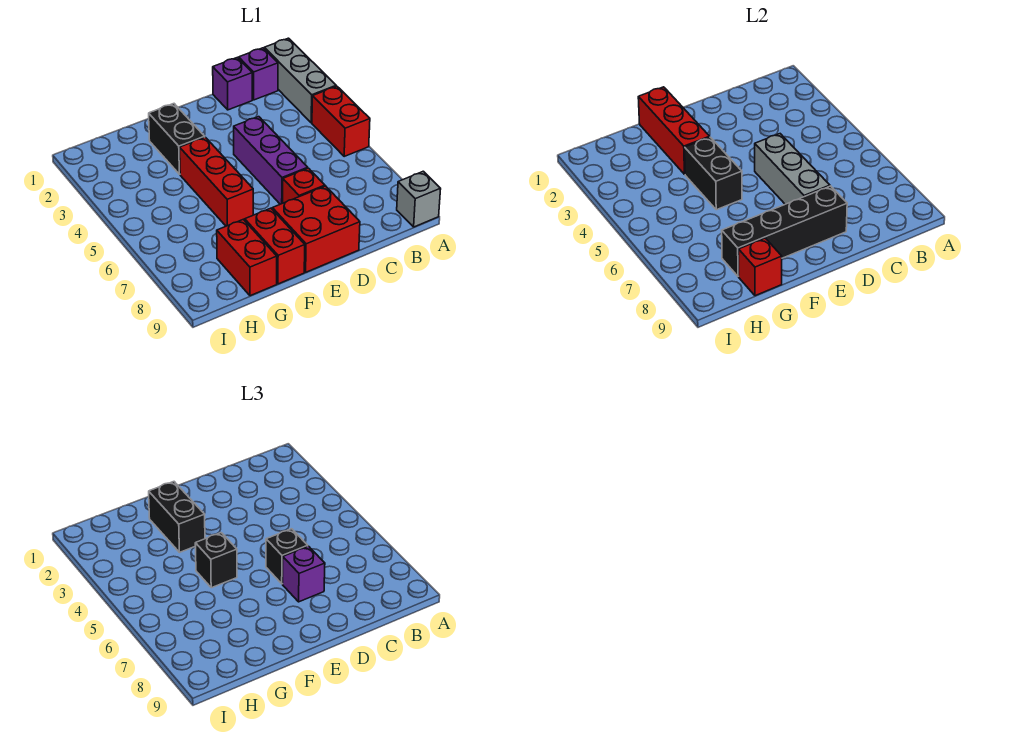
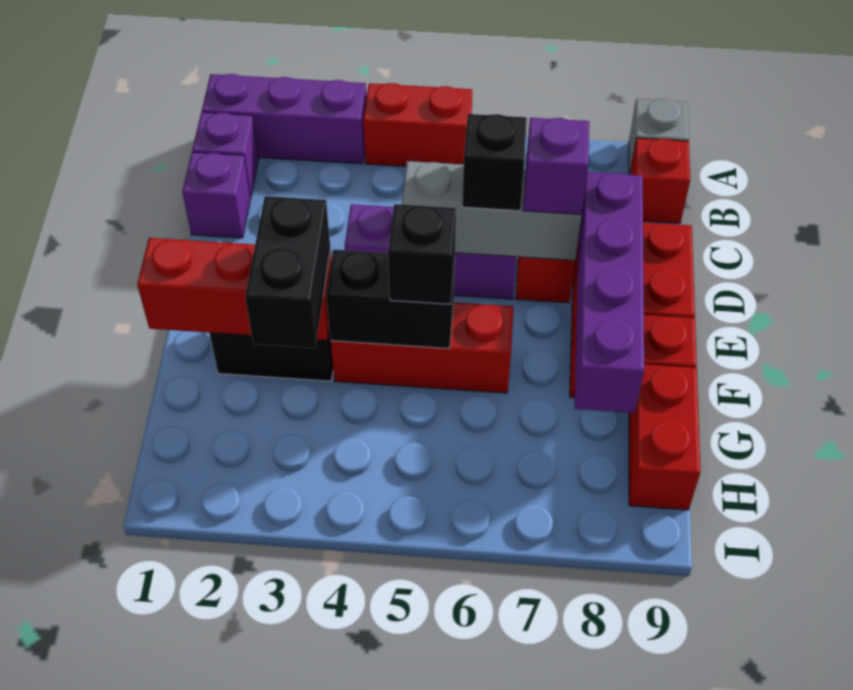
grey brick A1:A3 level 1 -> purple brick A1:A3 level 1
black brick D8:G8 level 2 -> purple brick D8:G8 level 2
black brick F2:F3 level 3 -> black brick F3:G3 level 3
red brick G8:G9 level 1 -> red brick G9:H9 level 1
red brick G9 level 2 -> red brick B9 level 1

